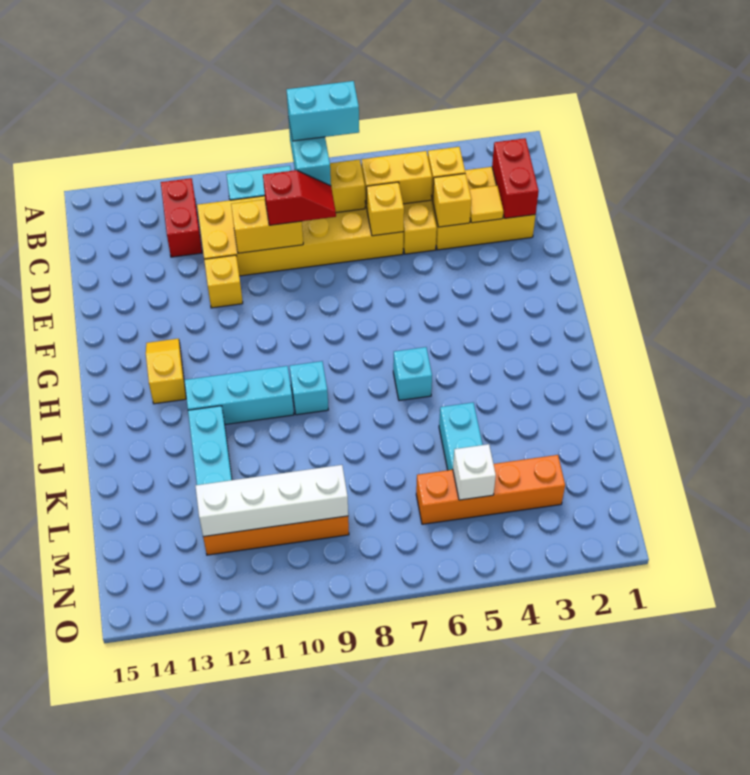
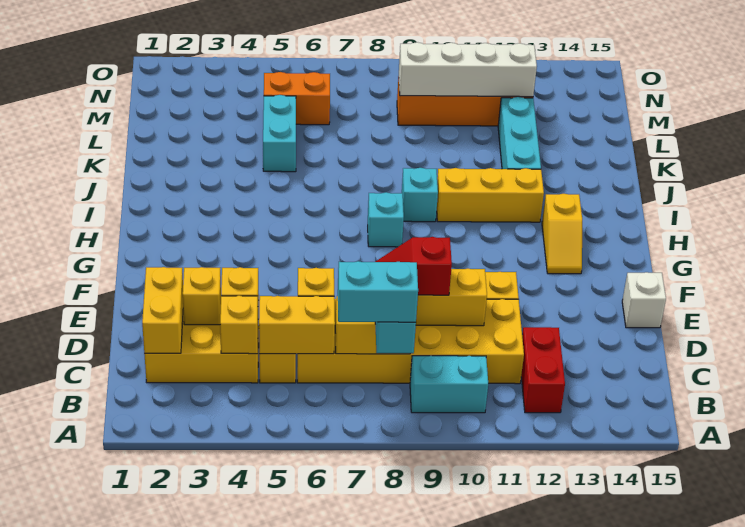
red brick C2:D2 level 2 -> yellow brick C2:D2 level 2
yellow tile D3 level 2 -> yellow brick D3 level 2
cyan brick I6 level 1 -> cyan brick H8 level 1
cyan brick I10:I12 level 1 -> yellow brick I10:I12 level 1
orange brick M3:M6 level 1 -> orange brick M5:M6 level 1
white brick M5 level 2 -> white brick E15 level 1

